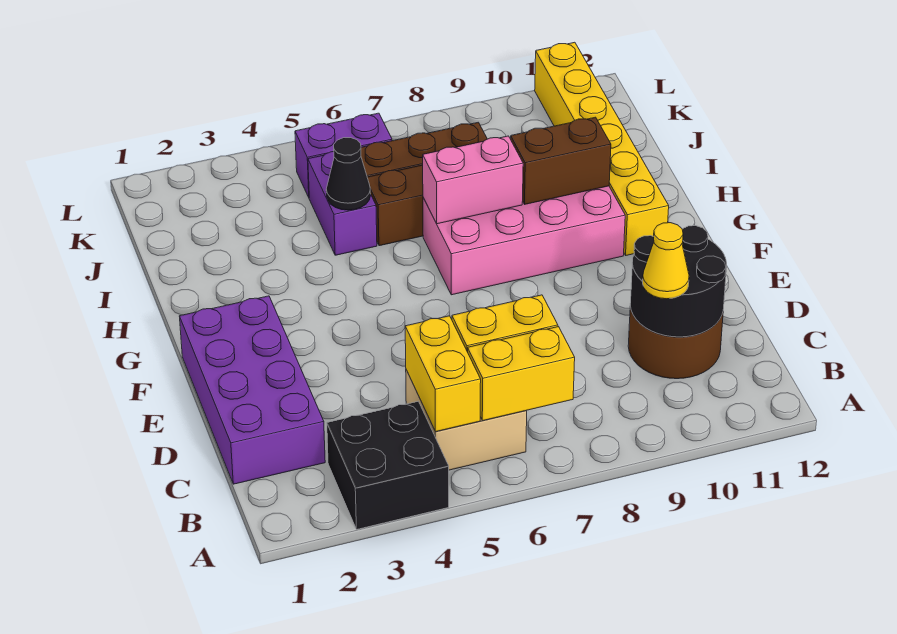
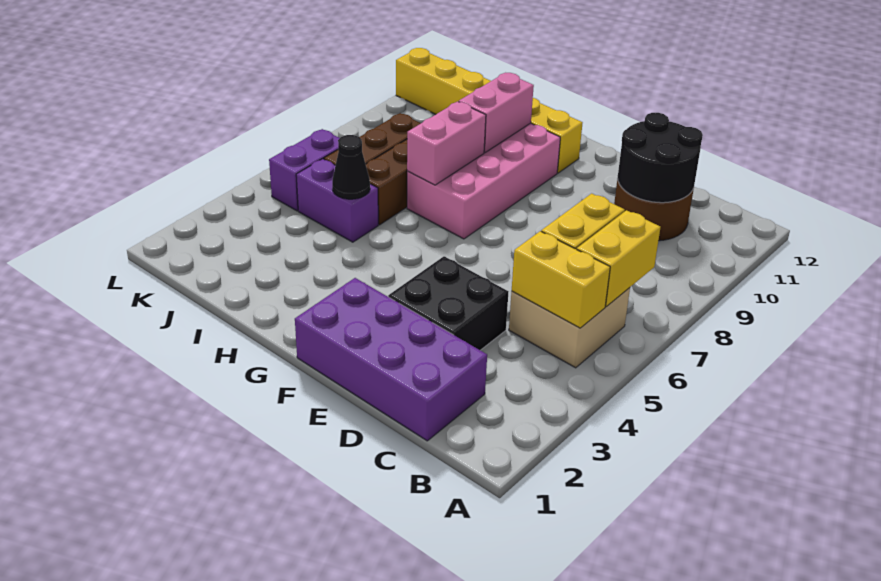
black brick A3:B4 level 1 -> black brick D3:E4 level 1
yellow cone C10 level 3 -> none
brown brick H9:H10 level 2 -> pink brick H9:H10 level 2

